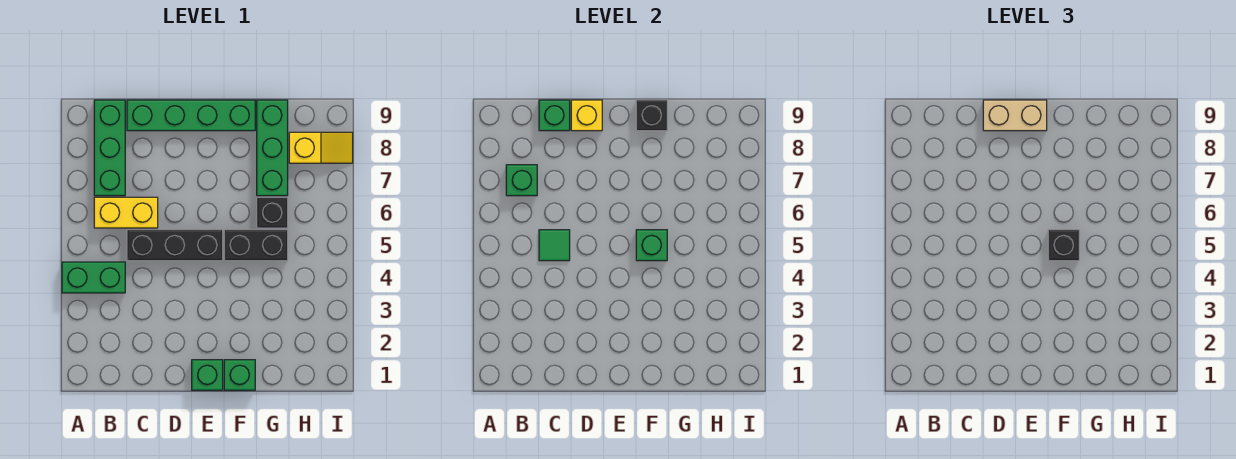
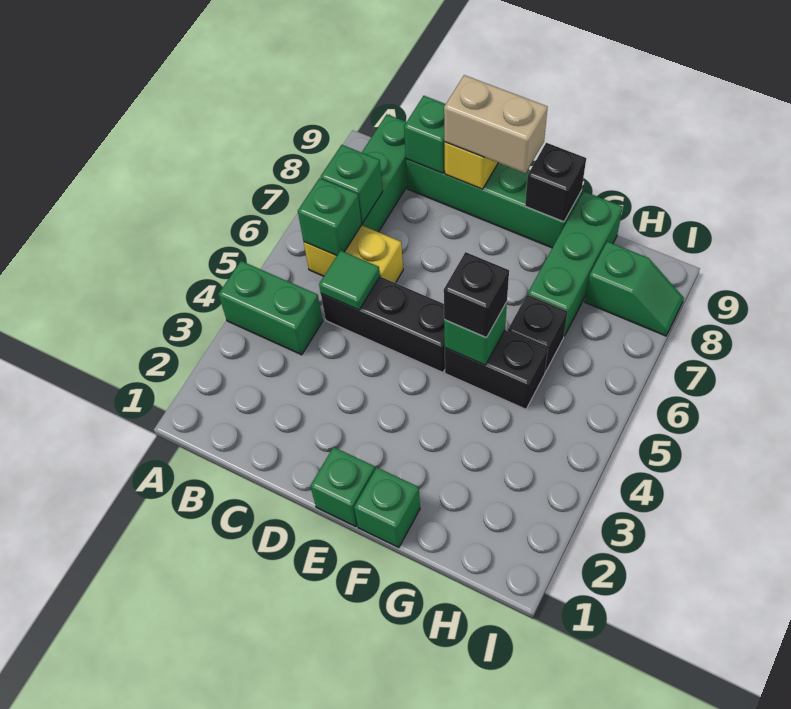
none -> green brick B6 level 2
yellow slope H8:I8 level 1 top H -> green slope H8:I8 level 1 top H

